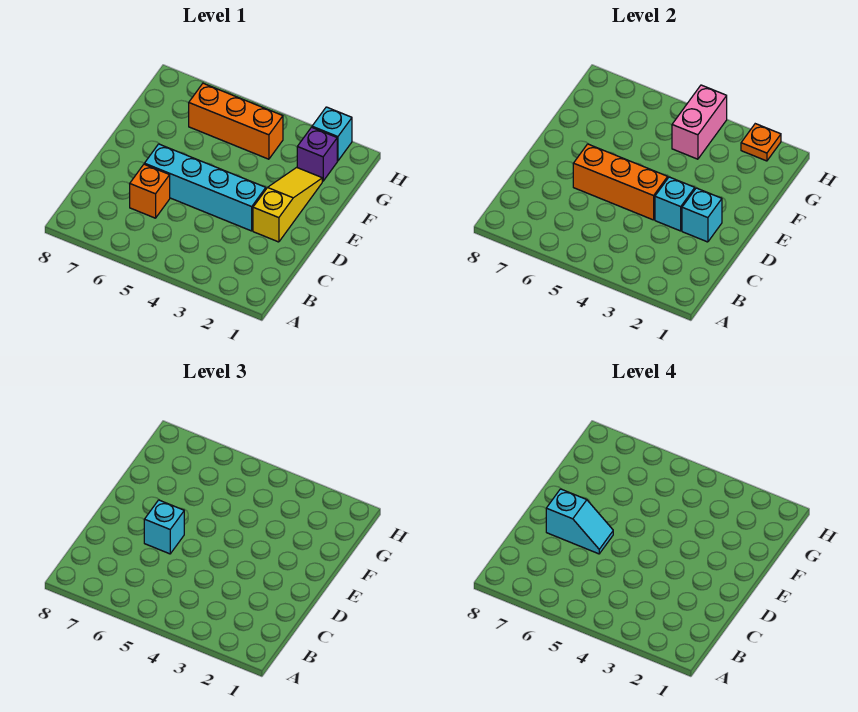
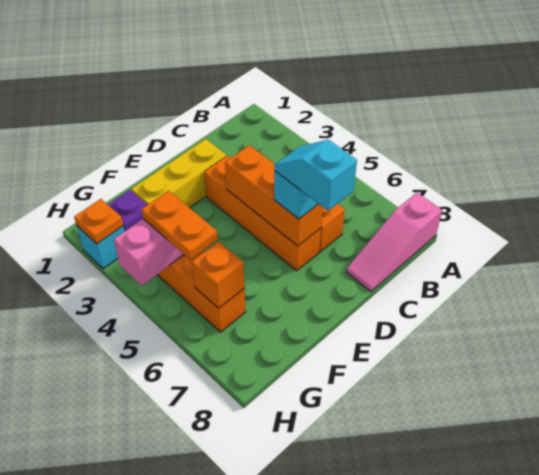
none -> pink slope A8:C8 level 1 top A
yellow slope D2:F2 level 1 top D -> yellow brick D2:F2 level 1
cyan brick D2 level 2 -> none
cyan brick D3:D6 level 1 -> orange brick D3:D6 level 1
cyan brick D3 level 2 -> none
none -> orange plate G4:G5 level 3
none -> orange brick G6 level 2

